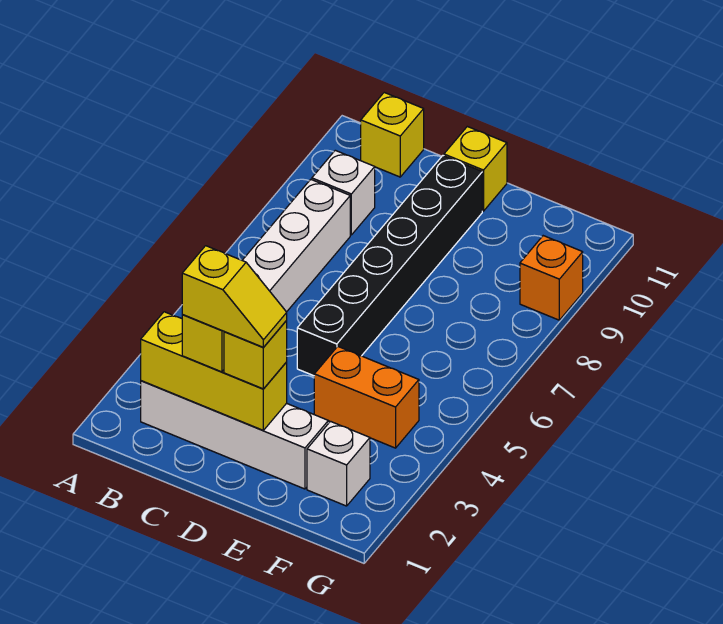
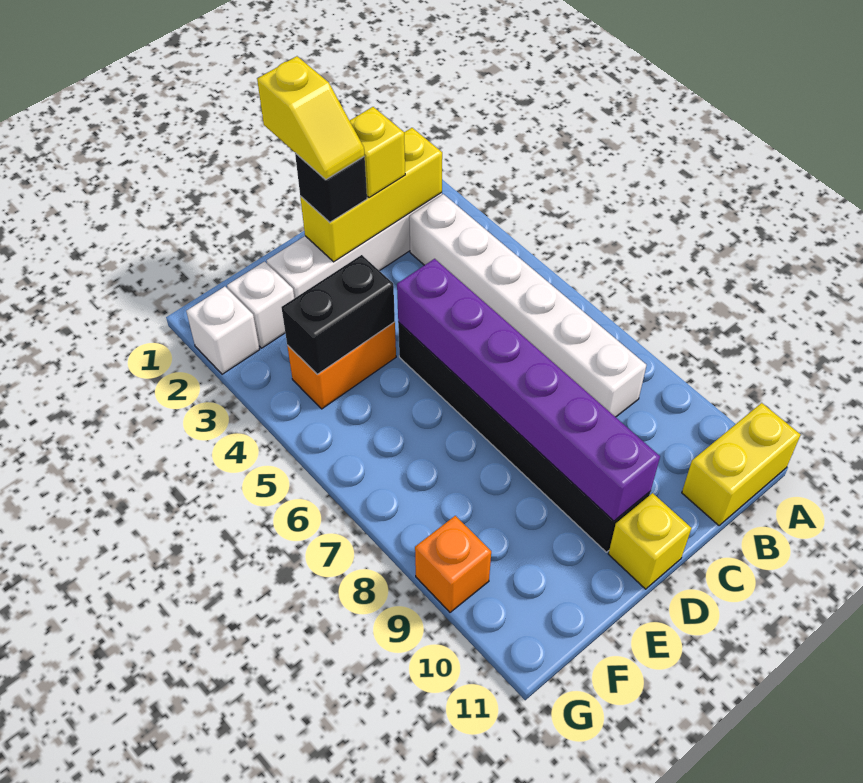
white brick B9 level 1 -> white brick G2 level 1
yellow brick B11 level 1 -> yellow brick A11:B11 level 1
yellow slope C2:D2 level 4 top C -> yellow slope D1:D2 level 4 top 1
yellow brick D2 level 3 -> black brick D2 level 3
none -> purple brick D5:D10 level 2
none -> black brick E4:F4 level 2

